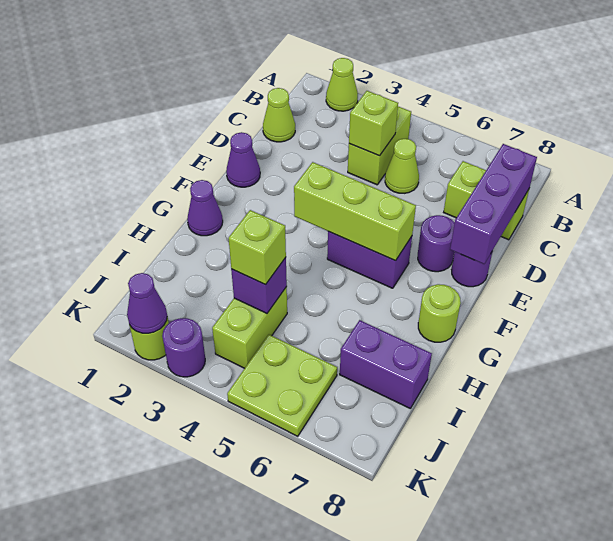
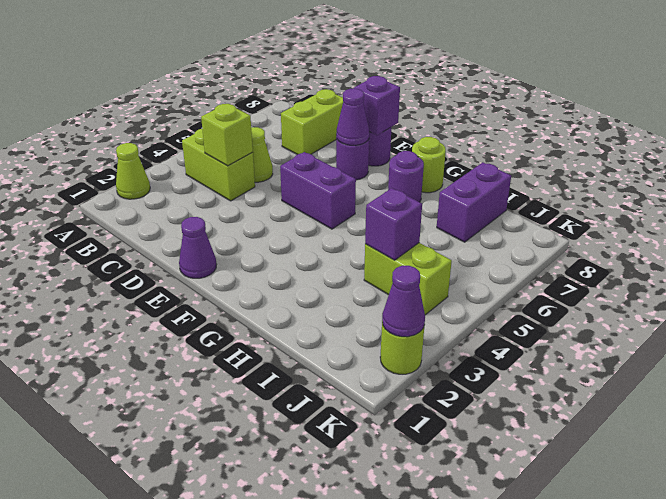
lime cone C1 level 1 -> none
purple brick C8:E8 level 2 -> purple brick E8 level 2
lime brick F4:F6 level 2 -> none
purple brick F5:F6 level 1 -> purple brick E5:F5 level 1
purple cone G1 level 1 -> purple cone E7 level 2
lime brick I4 level 3 -> none
lime plate J5:K6 level 1 -> none
purple round brick K3 level 1 -> purple round brick G7 level 1

